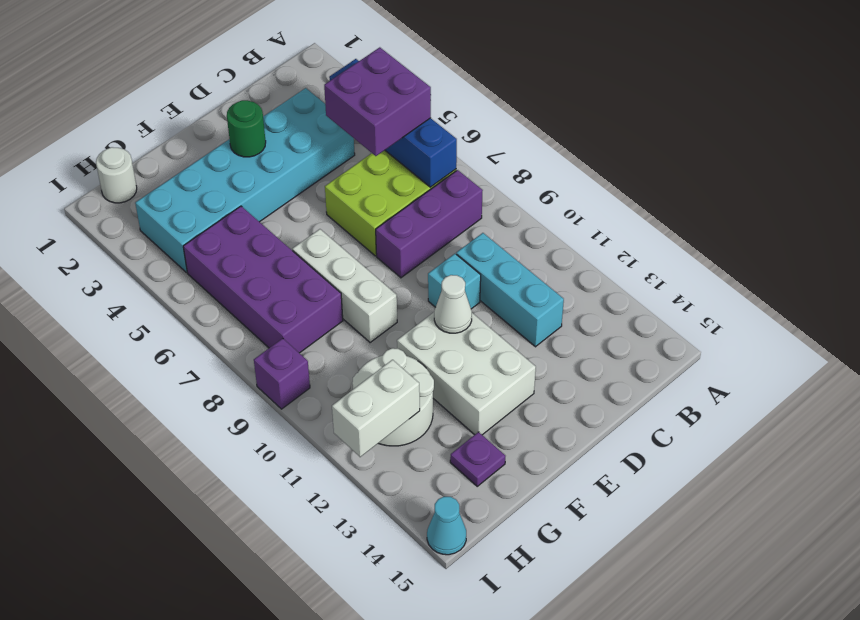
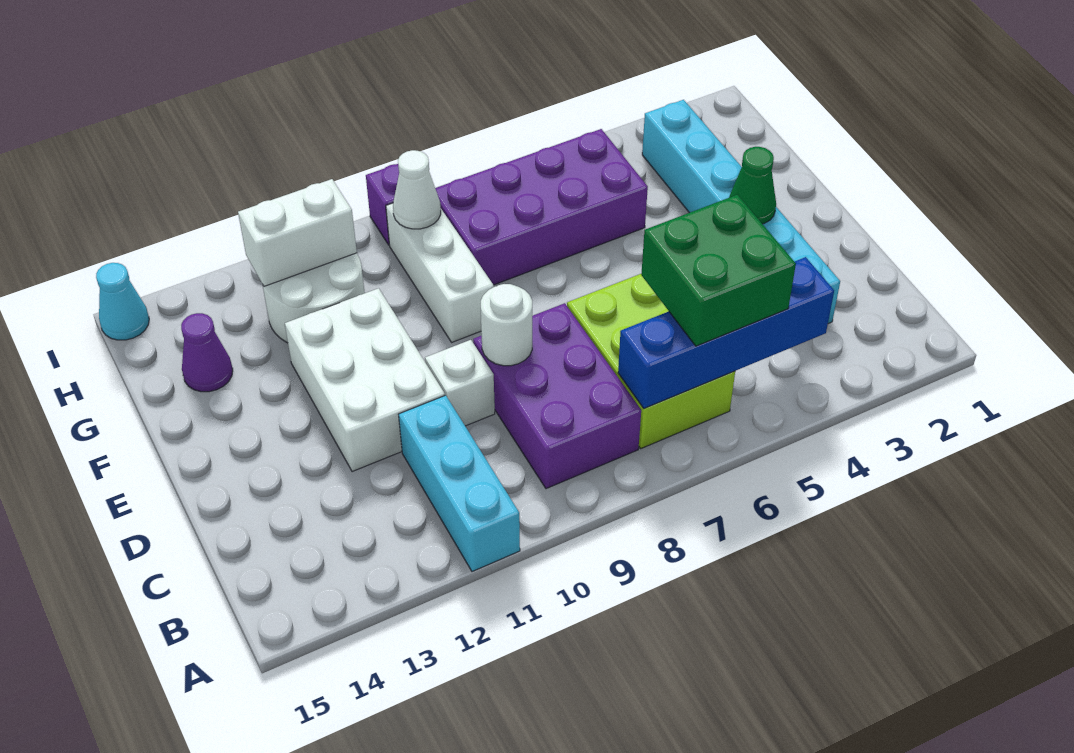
purple brick B5:C6 level 3 -> green brick B5:C6 level 3
purple brick B8:D8 level 1 -> purple brick B8:D9 level 1
cyan brick C3:H4 level 1 -> cyan brick C3:H3 level 1
cyan brick C10:C12 level 1 -> cyan brick A11:C11 level 1
cyan brick D10 level 1 -> white brick D10 level 1
green round brick E3 level 2 -> green cone E3 level 2
white brick E11:F13 level 1 -> white brick D11:F12 level 1
white cone E11 level 2 -> white cone H9 level 2
white brick F7:F9 level 1 -> white brick F9:H9 level 1
purple plate G14 level 1 -> purple cone G14 level 1
white round brick H1 level 1 -> white round brick D9 level 2
white brick H12:I12 level 2 -> white brick H11:H12 level 2

